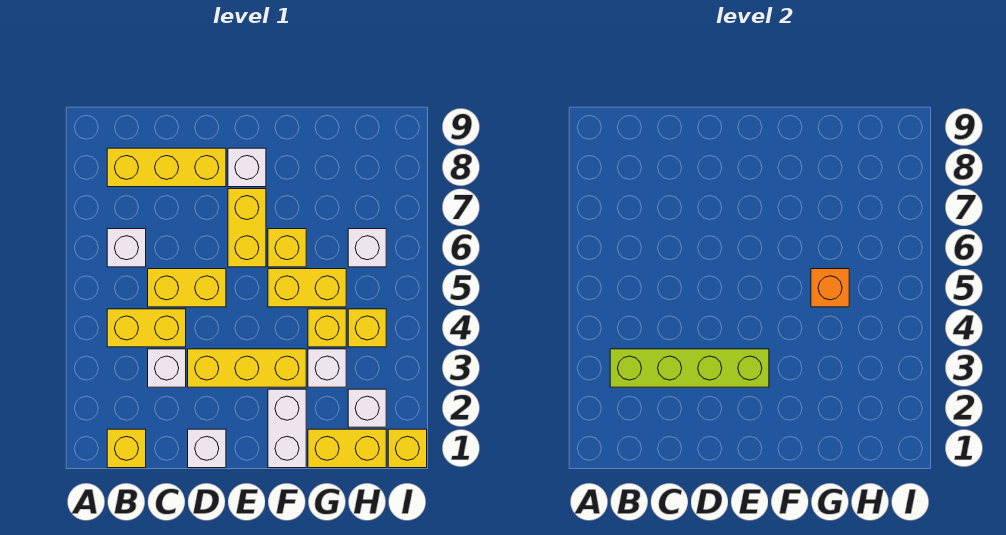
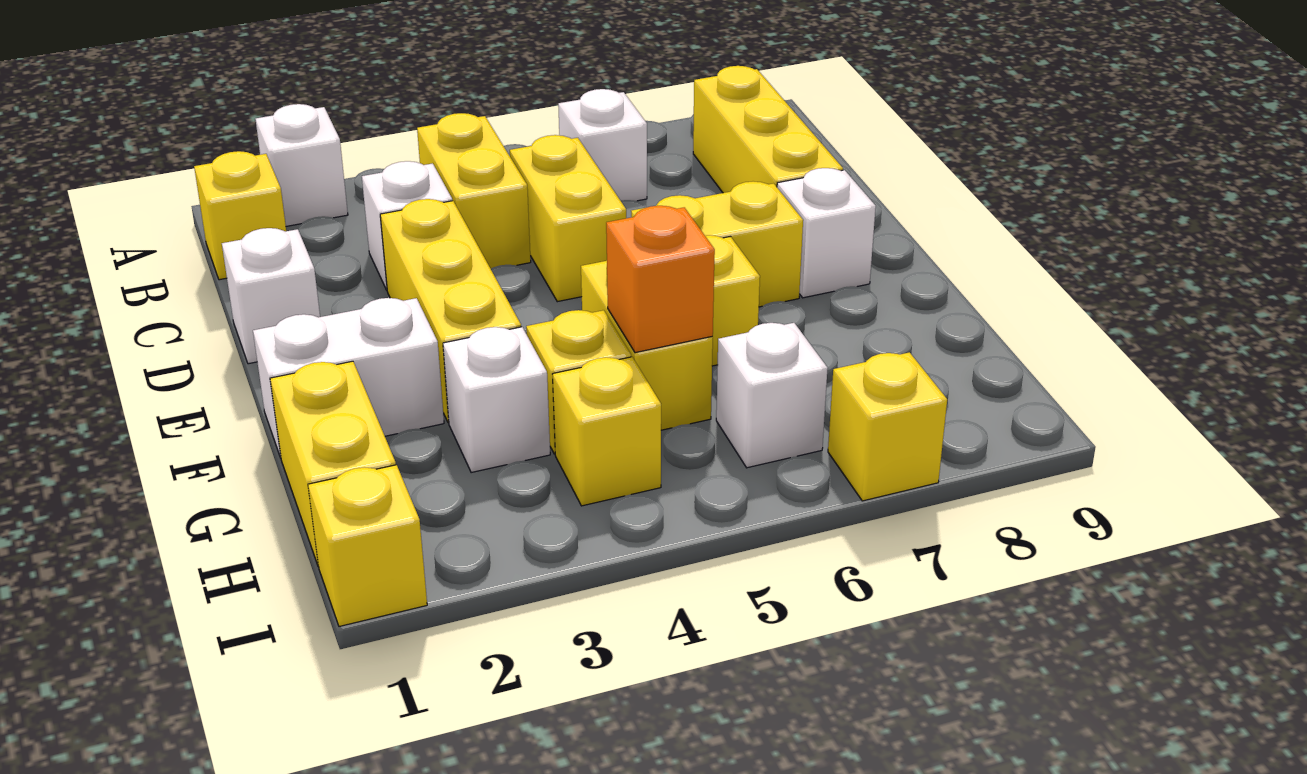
lime brick B3:E3 level 2 -> none
white brick H2 level 1 -> white brick A2 level 1
none -> yellow brick I7 level 1

